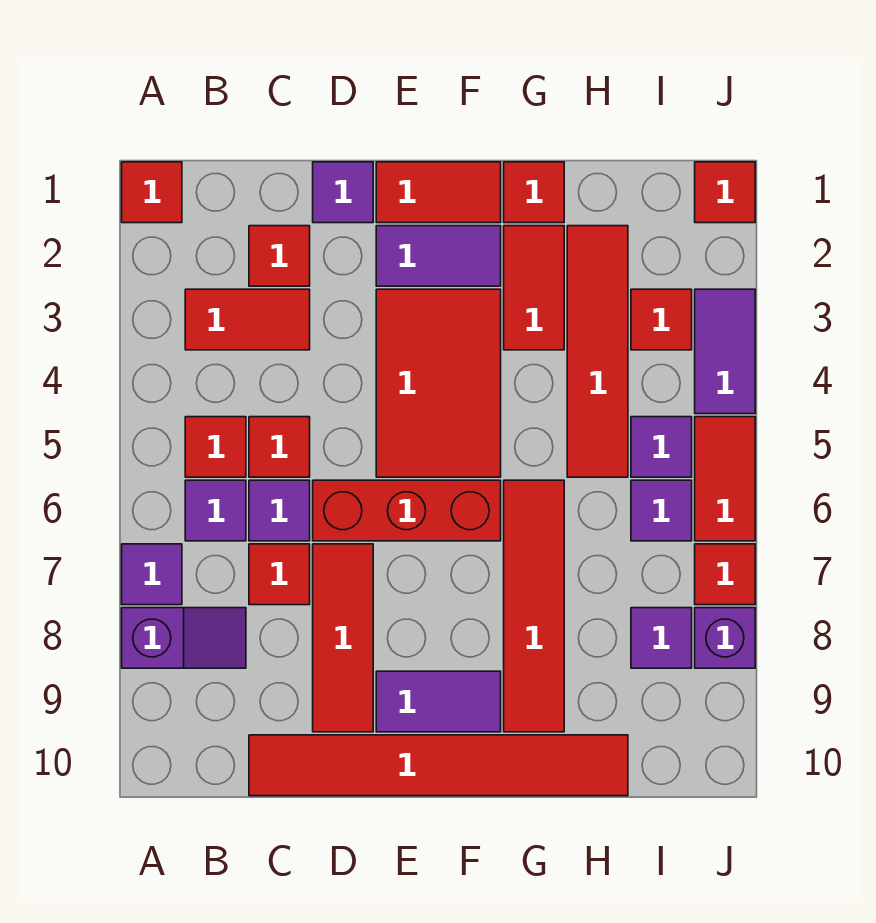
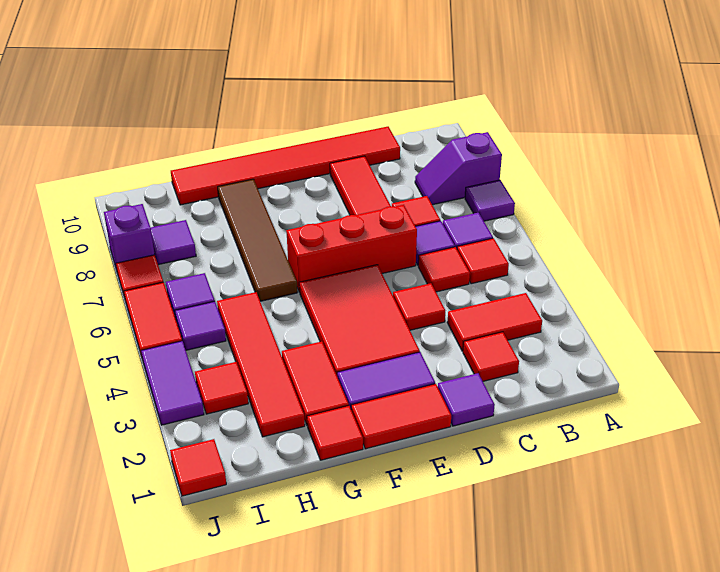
red tile A1 level 1 -> red tile D4 level 1
purple tile E9:F9 level 1 -> none
red tile G6:G9 level 1 -> brown tile G6:G9 level 1

